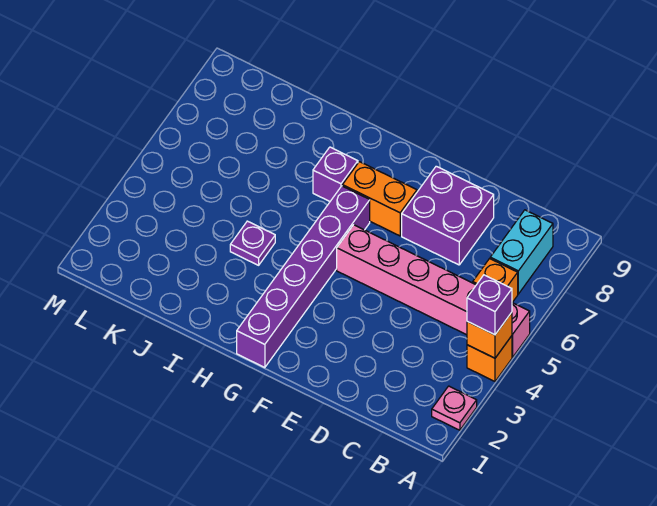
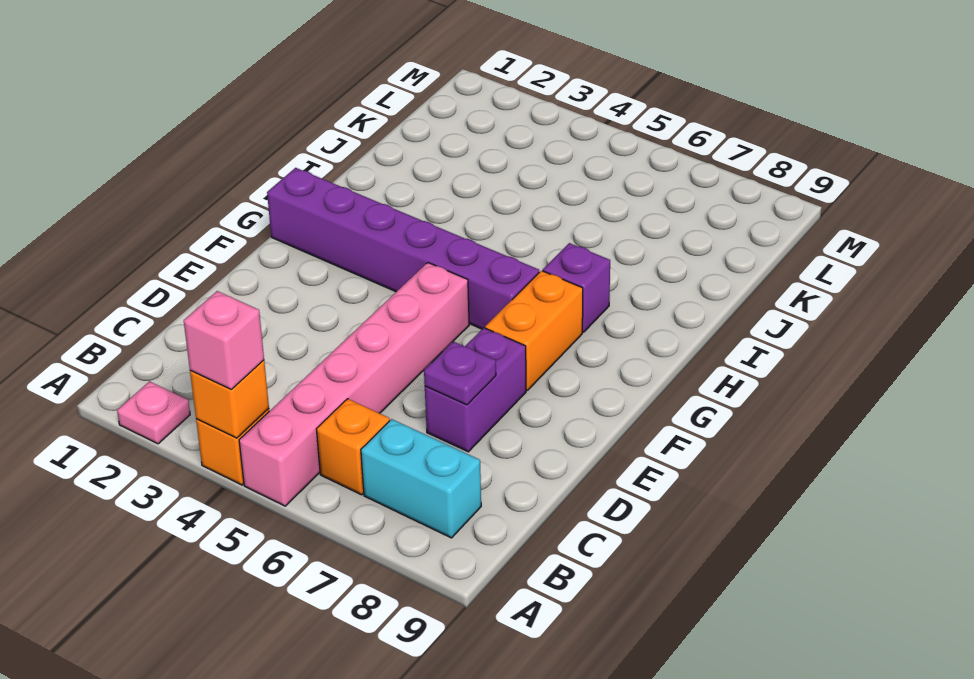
purple brick A4 level 3 -> pink brick A4 level 3
purple brick D7:E8 level 1 -> purple brick D7:E7 level 1
purple plate I4 level 1 -> purple plate D7 level 2

